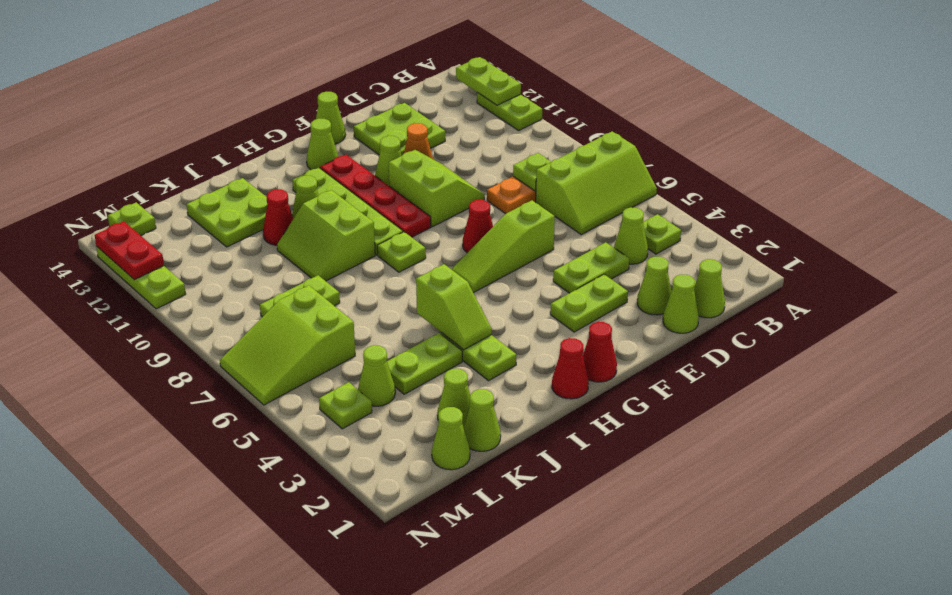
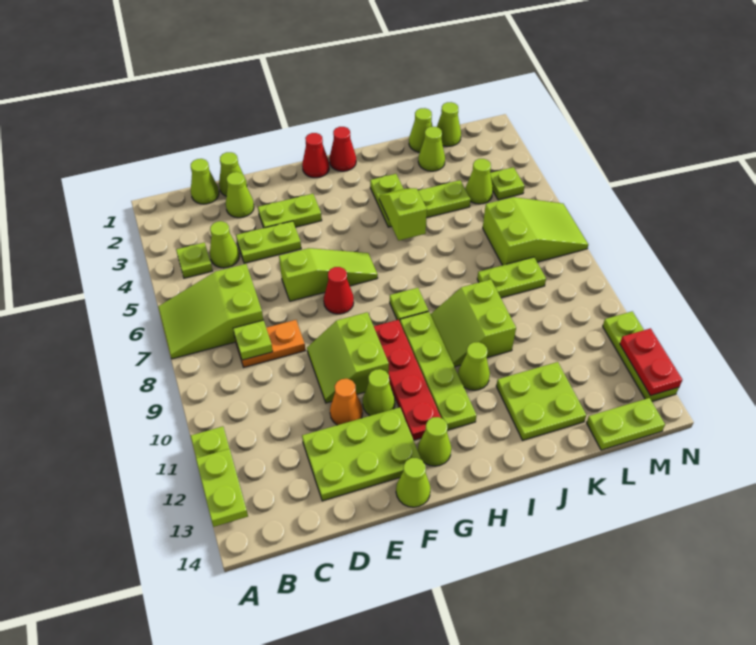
lime slope A6:C7 level 1 top 7 -> lime slope A6:C7 level 1 top C
lime plate D12:E13 level 1 -> lime plate D12:F13 level 1
lime slope I9:J10 level 1 top I -> lime slope I9:J10 level 1 top J
red cone J11 level 1 -> none
lime plate M14 level 1 -> lime plate L14:M14 level 1

